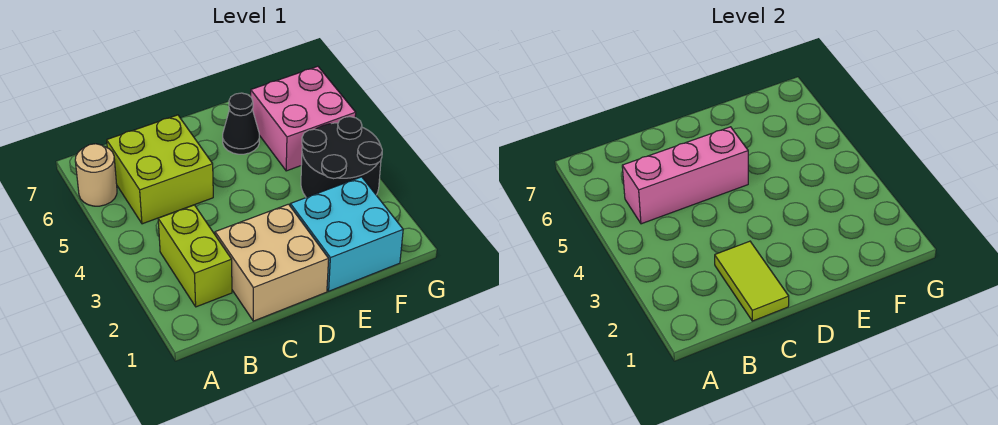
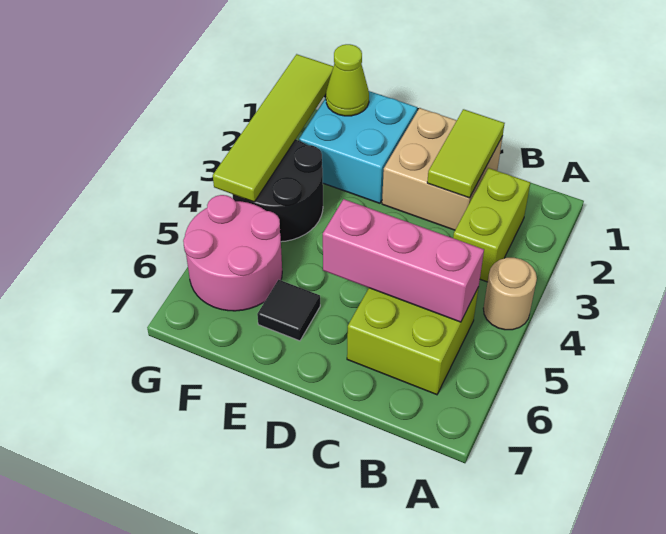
tan round brick A6 level 1 -> tan round brick A4 level 1
black cone E6 level 1 -> black tile E6 level 1
none -> lime cone F1 level 2
pink brick F5:G6 level 1 -> pink round brick F5:G6 level 1
none -> lime tile G1:G4 level 2

